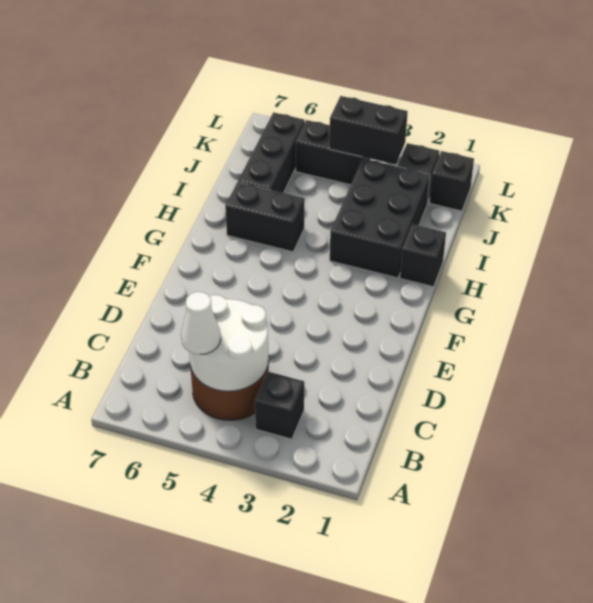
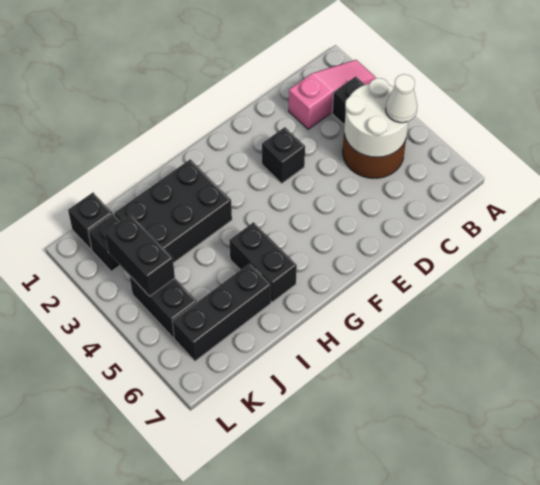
none -> pink slope A2:C2 level 1 top C
black brick H1 level 1 -> black brick E3 level 1

